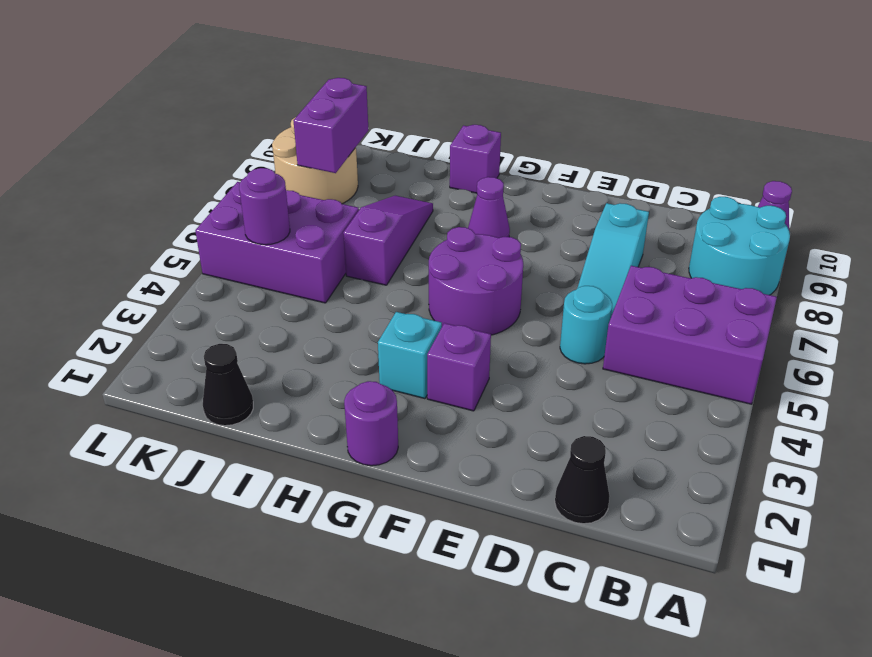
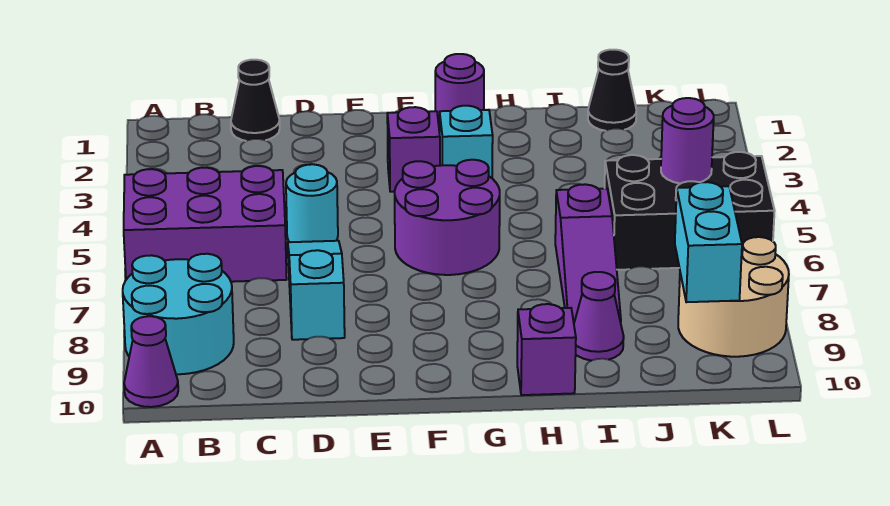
purple cone G8 level 1 -> purple cone I9 level 1
purple brick J5:L6 level 1 -> black brick J5:L6 level 1
purple brick K8:K9 level 2 -> cyan brick K8:K9 level 2

